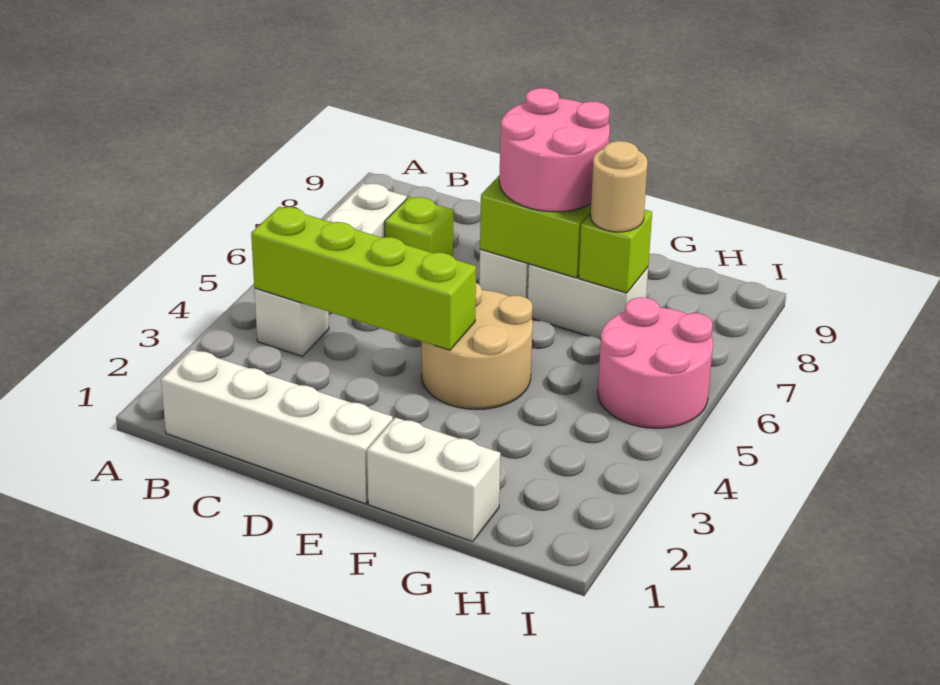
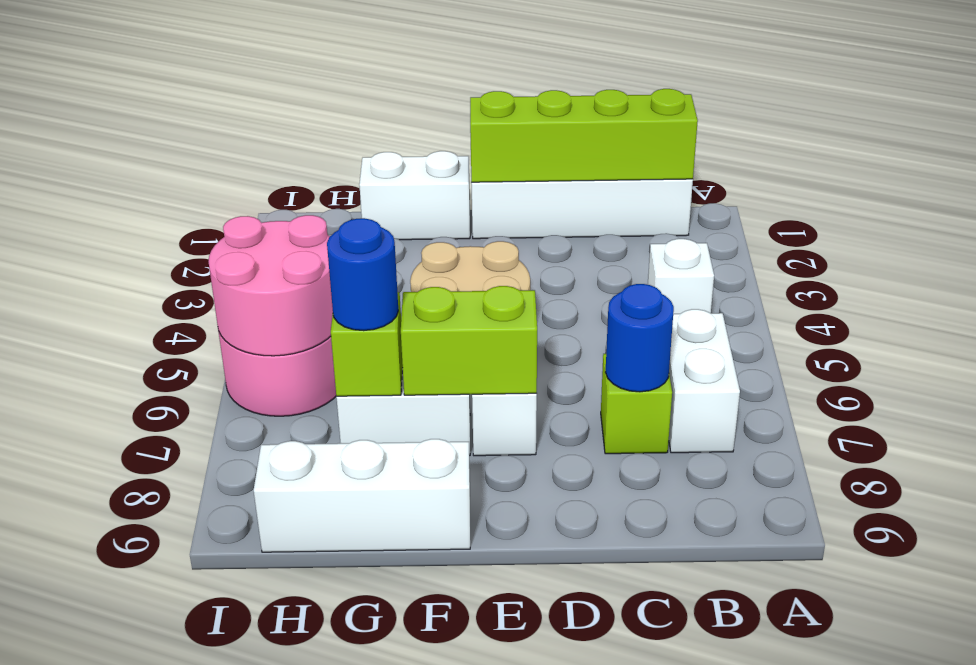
lime brick B4:E4 level 2 -> lime brick B1:E1 level 2
none -> blue round brick C7 level 2
pink round brick E7:F8 level 3 -> pink round brick H5:I6 level 2
none -> white brick F9:H9 level 1
tan round brick G7 level 3 -> blue round brick G7 level 3

